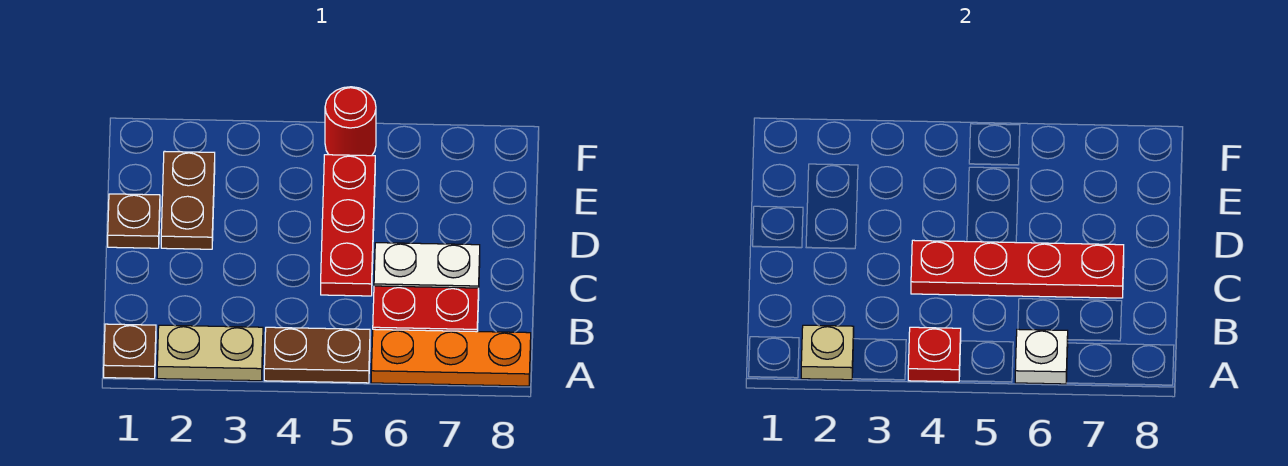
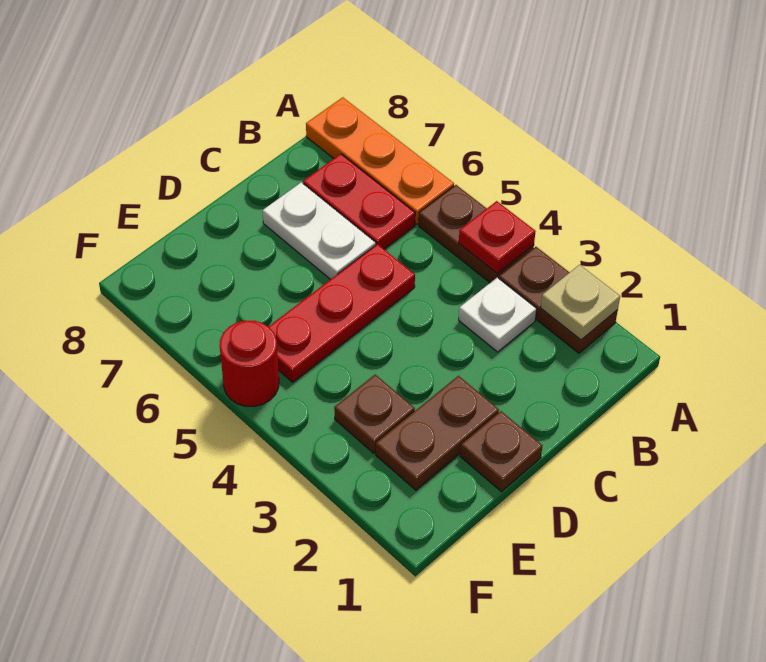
brown plate A1 level 1 -> brown plate E3 level 1
tan plate A2:A3 level 1 -> brown plate A2:A3 level 1
white plate A6 level 2 -> white plate B3 level 1
red plate C4:C7 level 2 -> none

